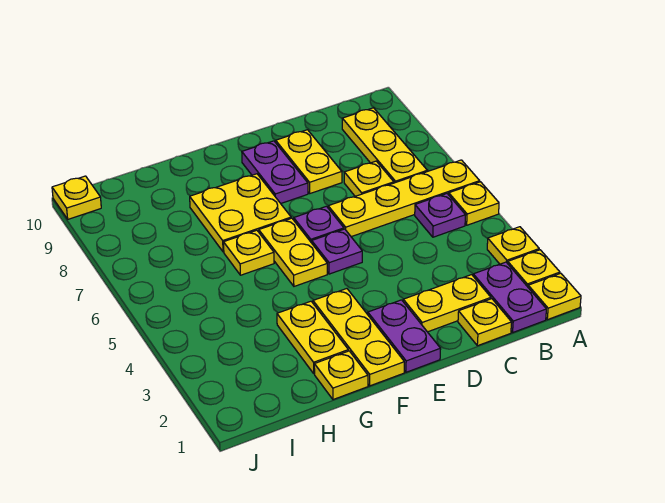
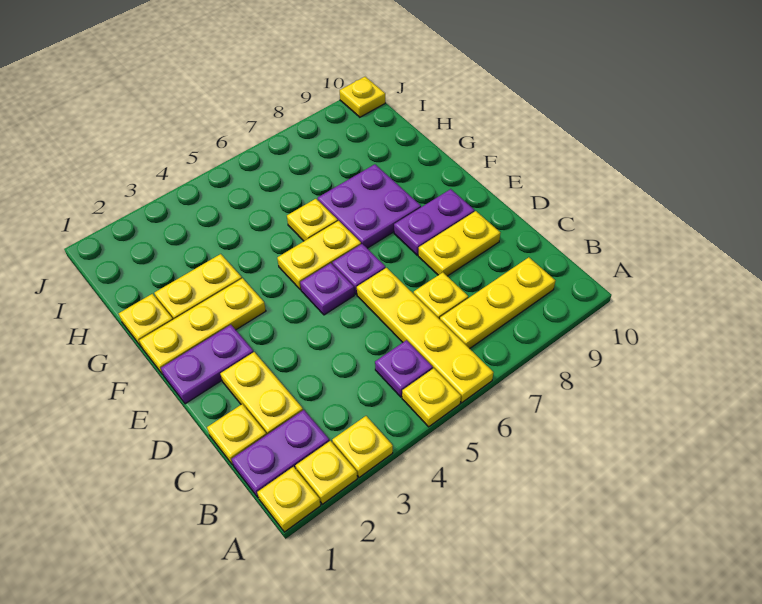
yellow plate F7:G8 level 1 -> purple plate F7:G8 level 1

